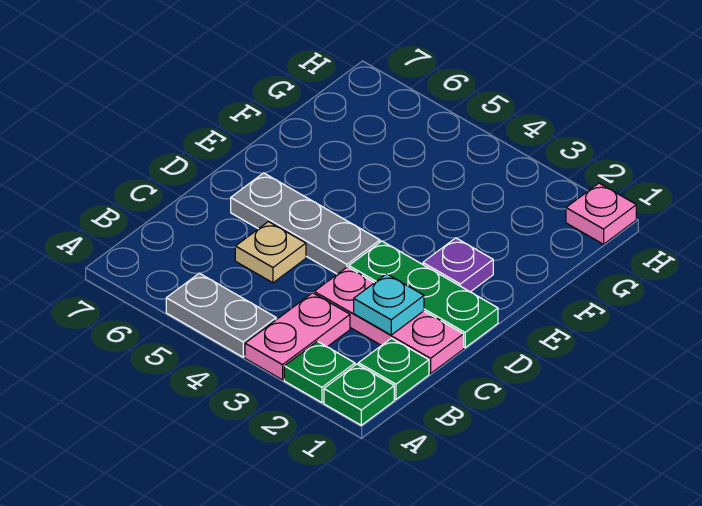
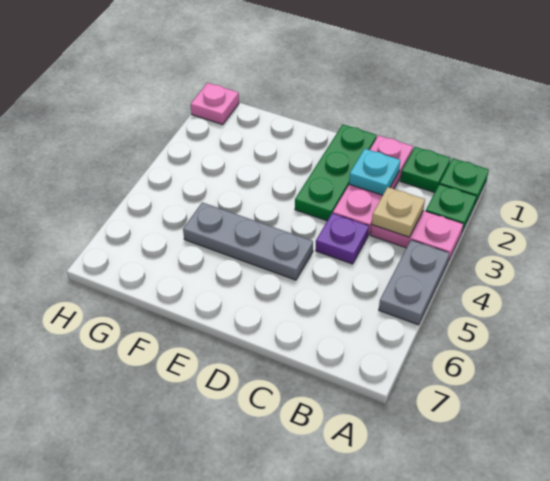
tan plate C5 level 1 -> tan plate B3 level 2
grey plate D4:D6 level 1 -> grey plate D5:F5 level 1
purple plate E2 level 1 -> purple plate C4 level 1

